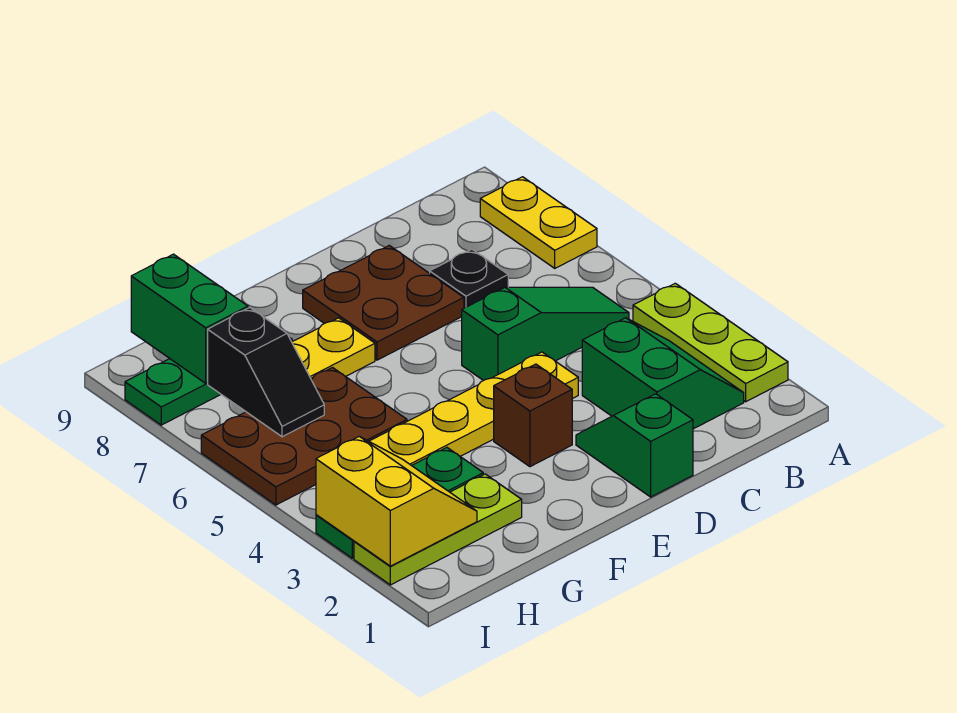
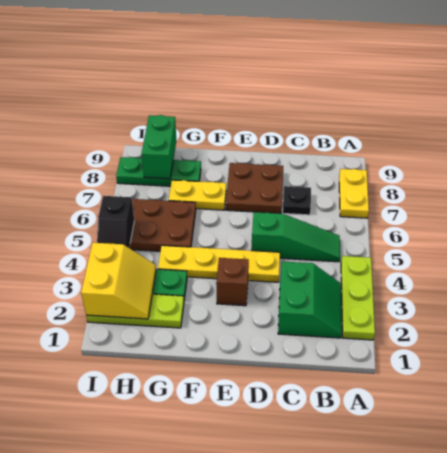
green slope D1:D2 level 1 top 1 -> none
black slope H6:H7 level 2 top 7 -> black slope I4:I5 level 2 top 5

